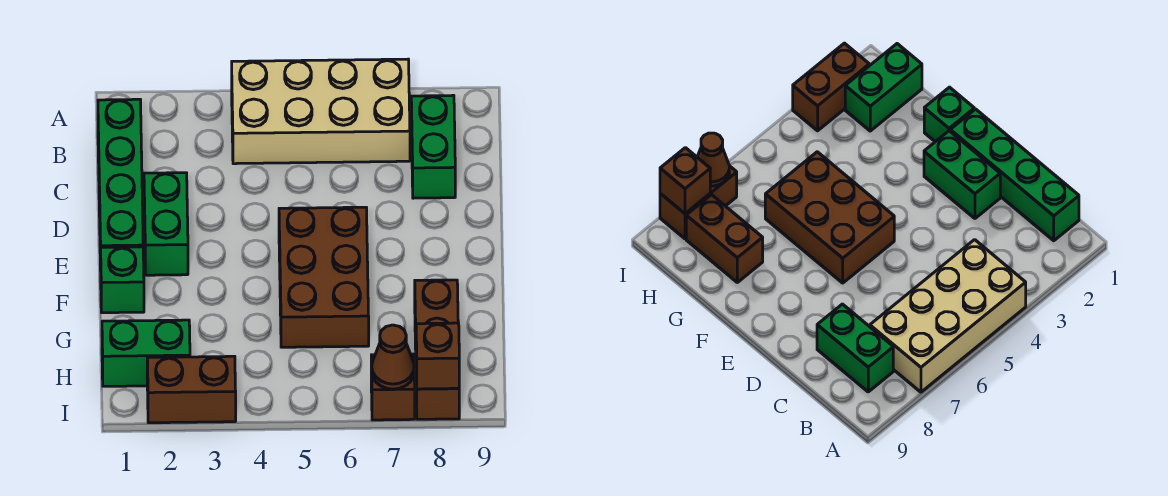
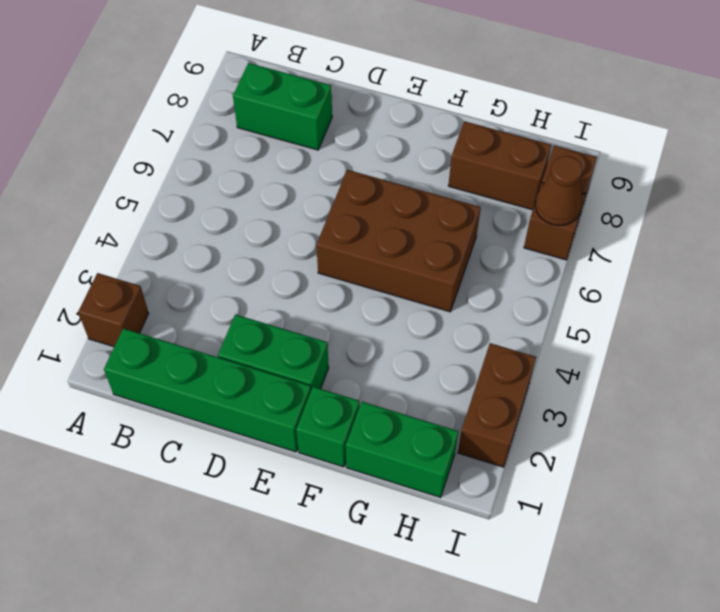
tan brick A4:B7 level 1 -> none
green brick H1:H2 level 1 -> green brick G1:H1 level 1
brown brick I8 level 2 -> brown brick A2 level 1

